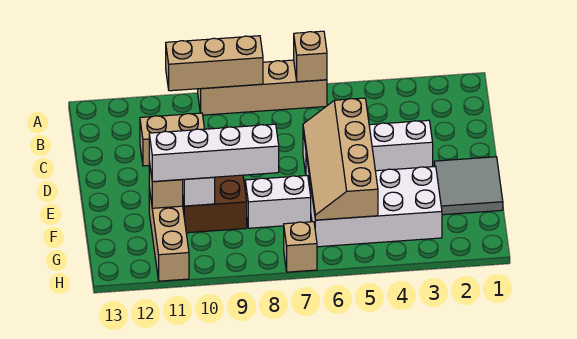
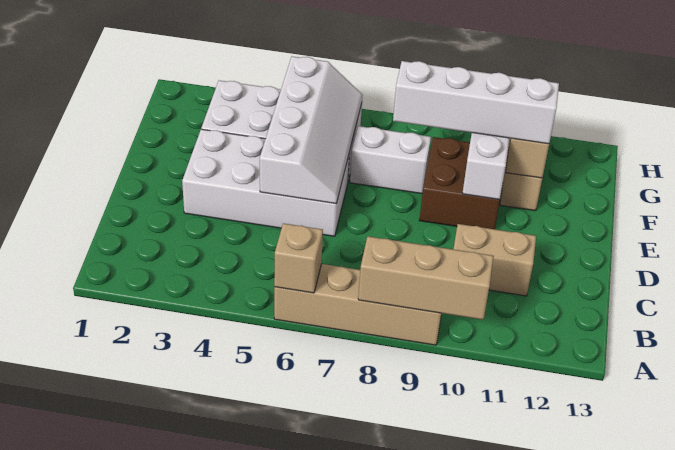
white brick D3:D6 level 1 -> white brick D3:E6 level 1
tan slope D5:G6 level 2 top 5 -> white slope D5:G6 level 2 top 5
grey tile E1:F2 level 1 -> none
tan brick H7 level 1 -> none

